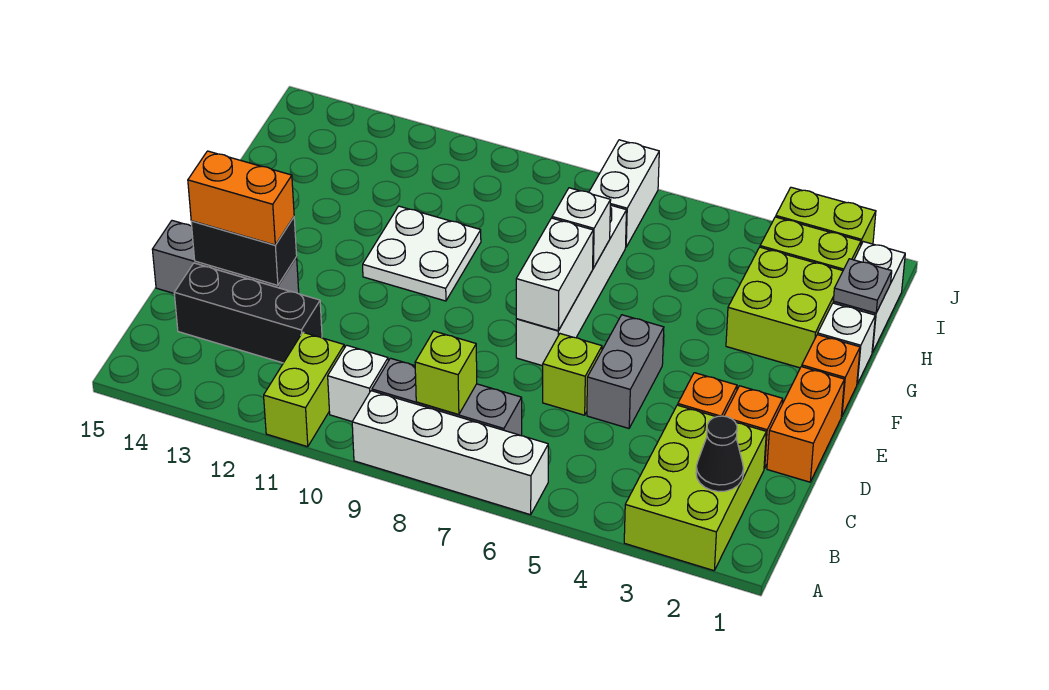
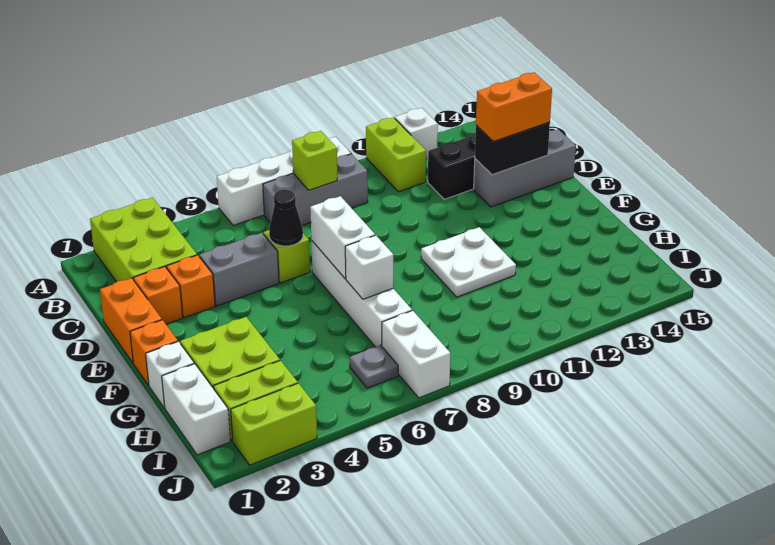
black cone B2 level 2 -> black cone D6 level 2
white brick B10 level 1 -> white brick A12 level 1
grey brick D5:E5 level 1 -> grey brick D4:D5 level 1
grey plate H1 level 2 -> grey plate I6 level 1

